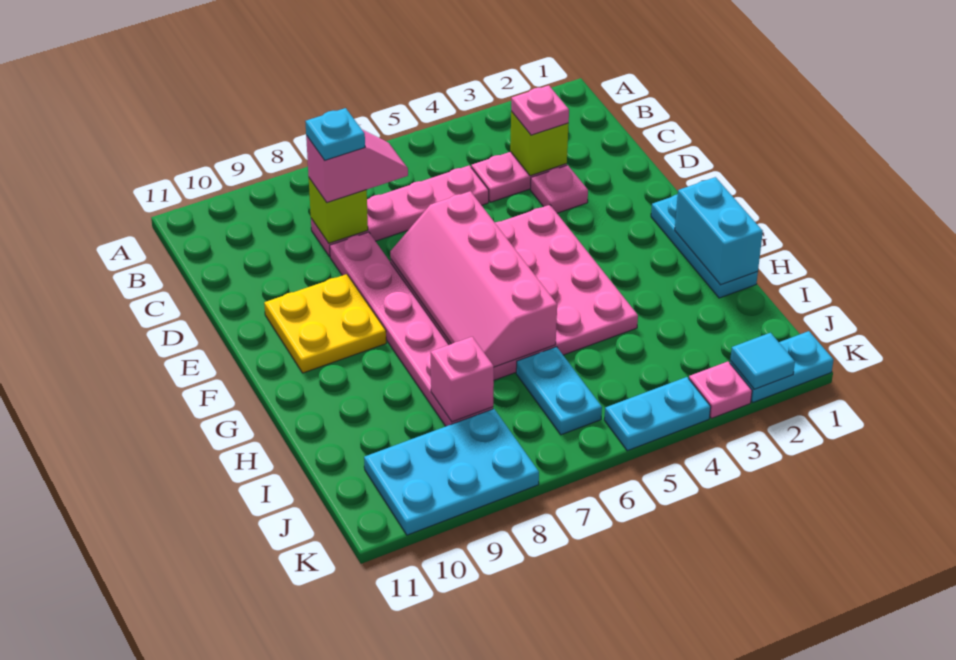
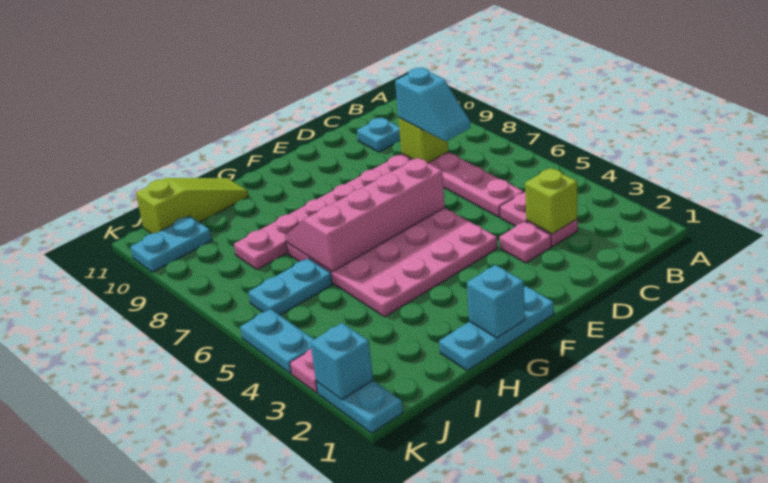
pink plate C3 level 3 -> none
pink slope C7:C8 level 3 top 8 -> cyan slope C7:C8 level 3 top 8
cyan plate C8 level 4 -> cyan plate C10 level 1
yellow plate E9:F10 level 1 -> none
cyan brick G1:H1 level 2 -> cyan brick G1 level 2
none -> lime slope H11:J11 level 1 top J
pink brick I8 level 2 -> none
cyan plate J8:K10 level 1 -> cyan plate J10:K10 level 1
cyan tile K2 level 2 -> cyan brick K2 level 2

